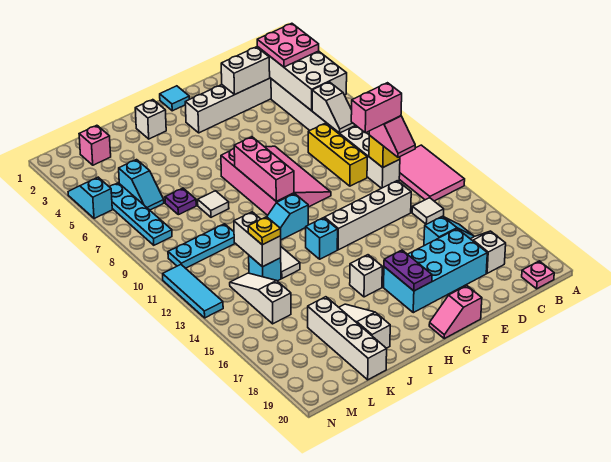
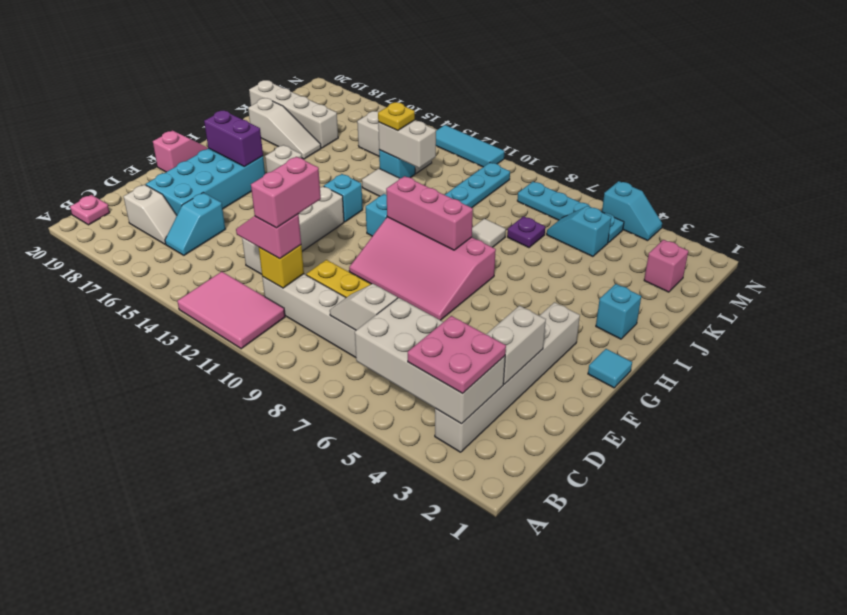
white tile C14 level 1 -> none
purple plate G17:G18 level 2 -> purple brick G17:G18 level 2
white brick I2 level 1 -> cyan brick I2 level 1

